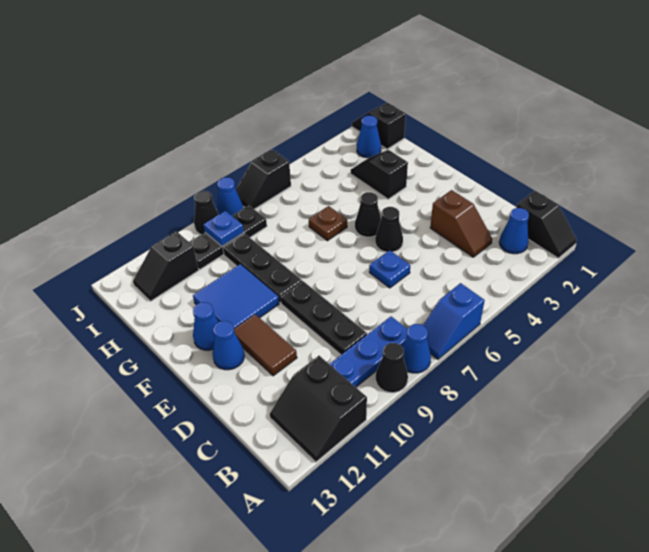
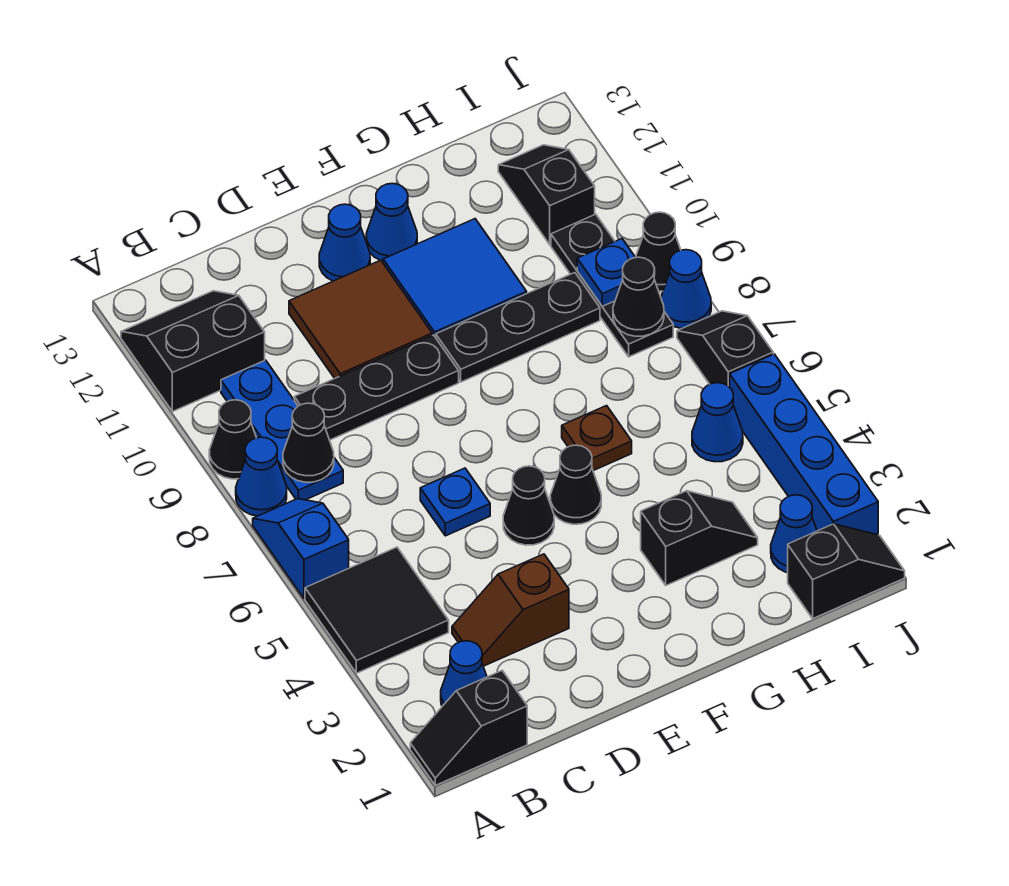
none -> black tile A4:B5 level 1
none -> black cone B8 level 2
brown tile D11:E11 level 1 -> brown tile D10:E11 level 1
none -> blue cone I5 level 1
none -> black cone I8 level 2
none -> blue brick J2:J5 level 1

